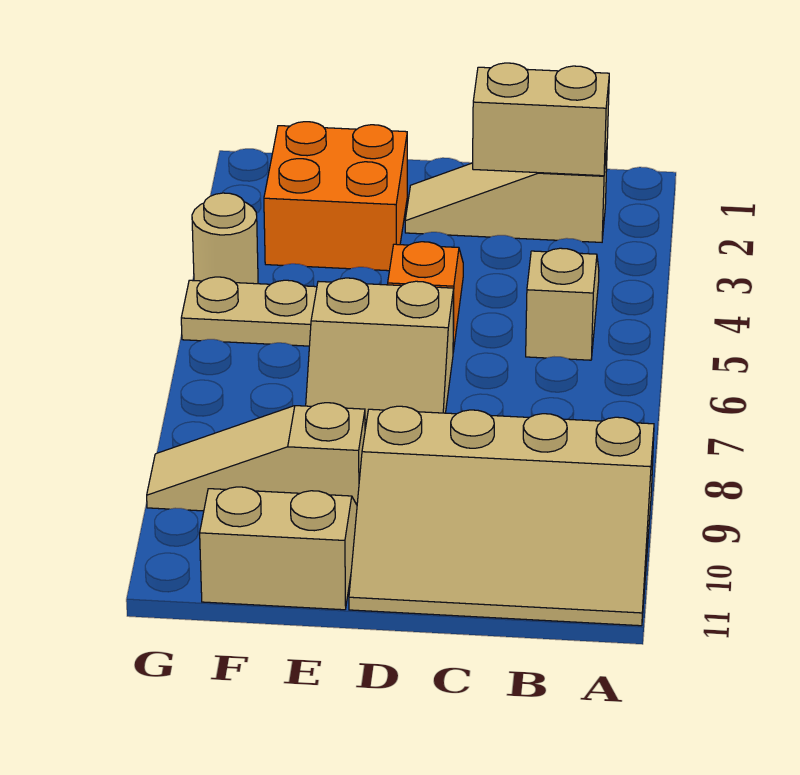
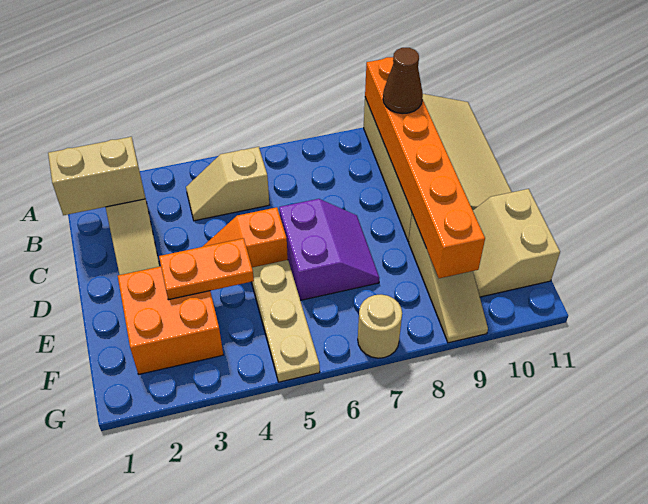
none -> orange brick A9:F9 level 2
tan brick B2:C2 level 2 -> tan brick B1:B2 level 2
none -> brown cone B9 level 3
tan slope D6:E7 level 1 top 6 -> purple slope D6:E7 level 1 top 6
none -> orange plate E3:E4 level 2
tan round brick G4 level 1 -> tan round brick G7 level 1

